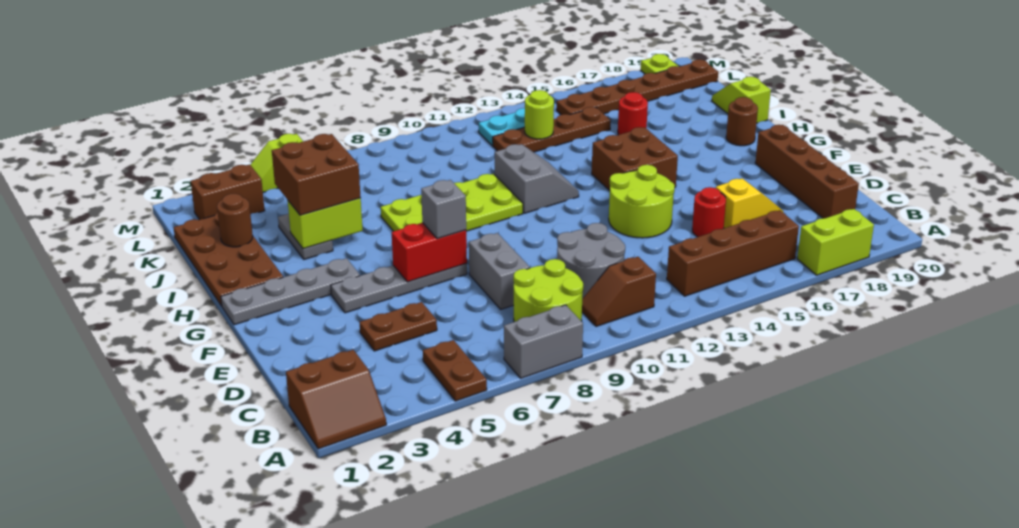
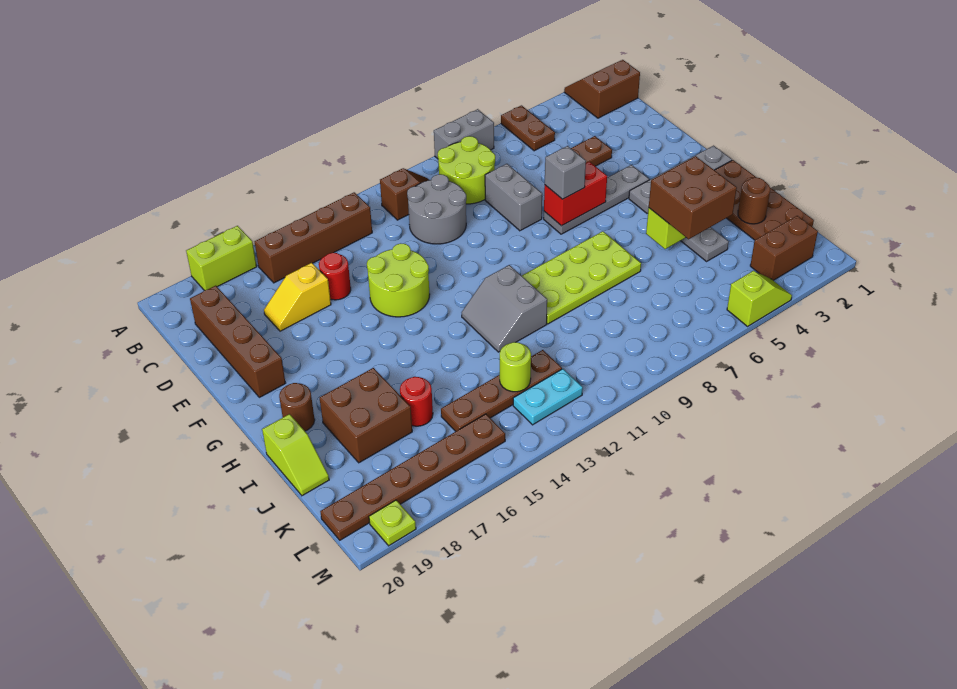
brown brick G14:H15 level 1 -> brown brick I17:J18 level 1

